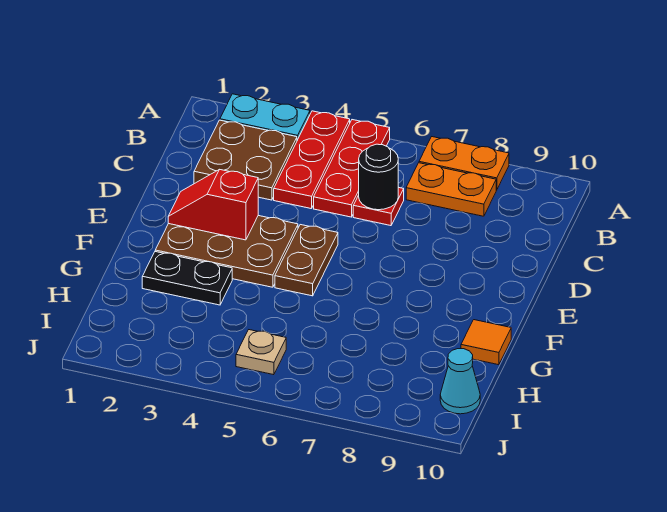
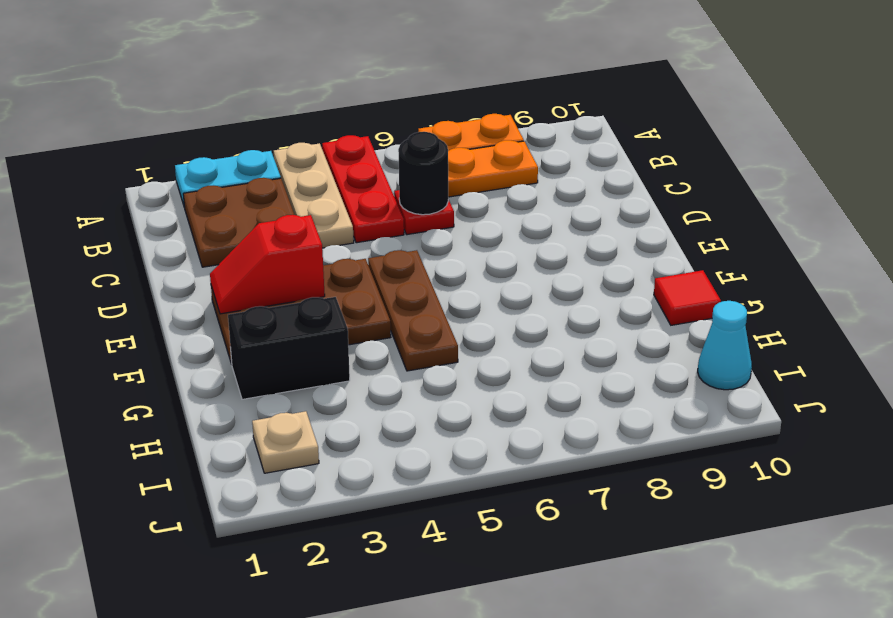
red plate A4:C4 level 1 -> tan plate A4:C4 level 1
brown plate E5:F5 level 1 -> brown plate E5:G5 level 1
black plate G2:G3 level 1 -> black brick G2:G3 level 1
orange tile G10 level 1 -> red tile G10 level 1
tan plate I5 level 1 -> tan plate I2 level 1

